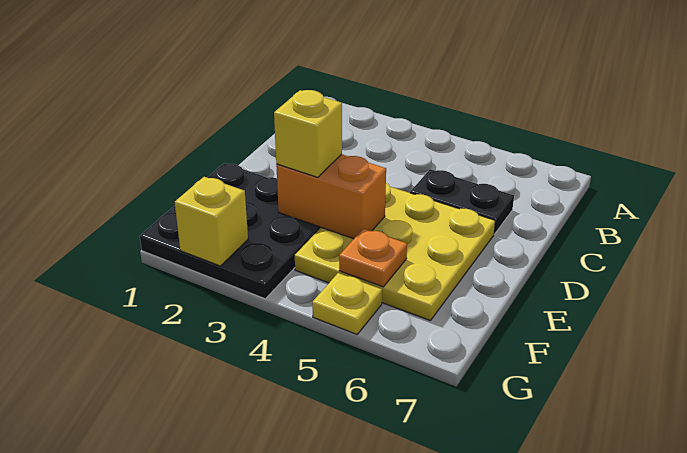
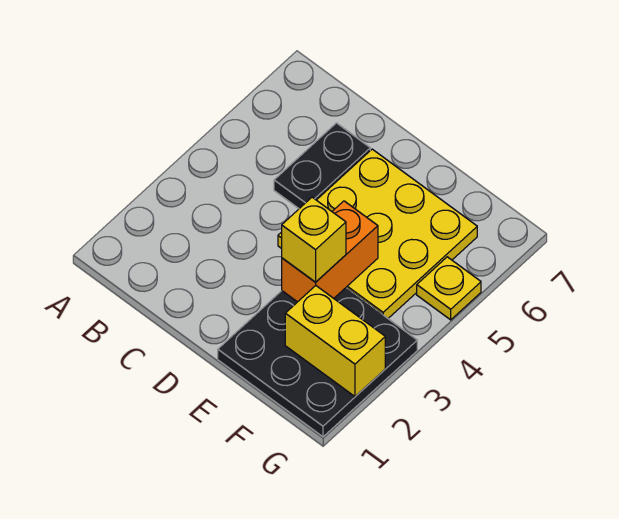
orange plate F5 level 2 -> none
yellow brick G2 level 2 -> yellow brick F2:G2 level 2

